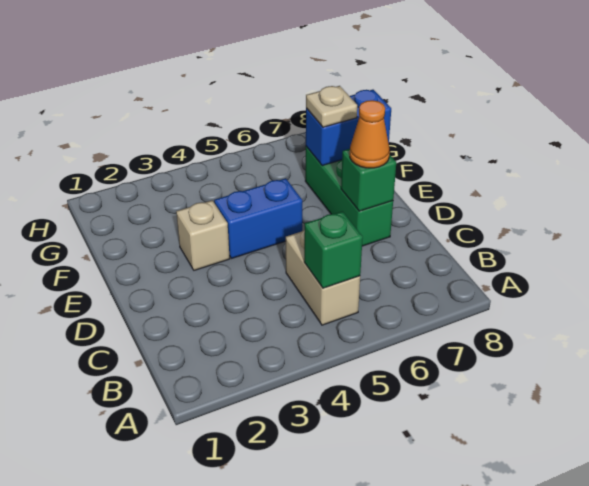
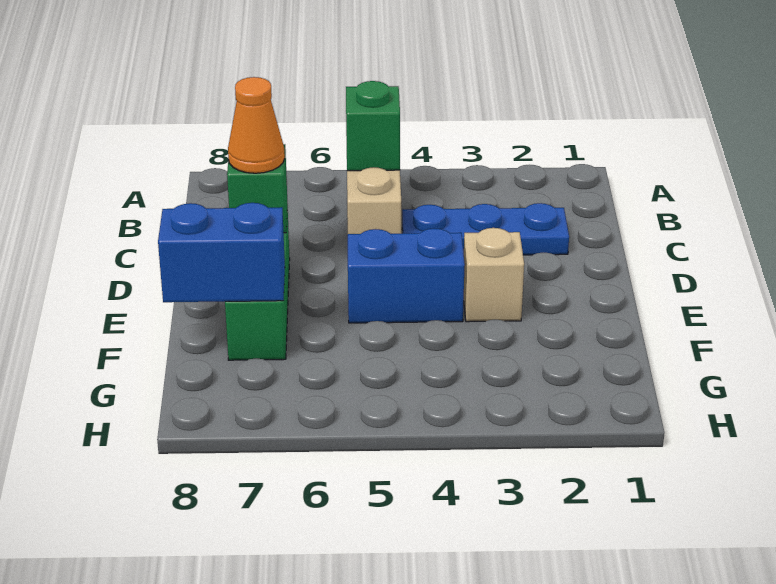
none -> blue plate C2:C4 level 1
tan plate F7 level 3 -> none

